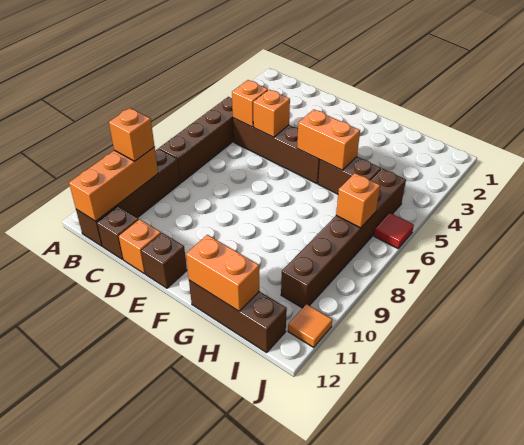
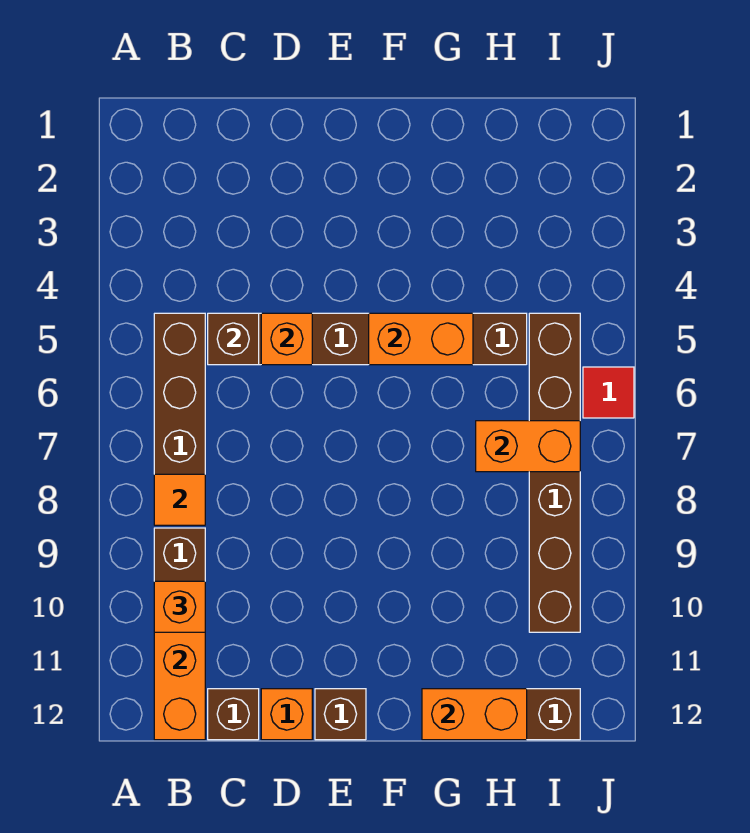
orange brick C5 level 2 -> brown brick C5 level 2
orange brick I7 level 2 -> orange brick H7:I7 level 2
orange tile J11 level 1 -> orange tile B8 level 2

